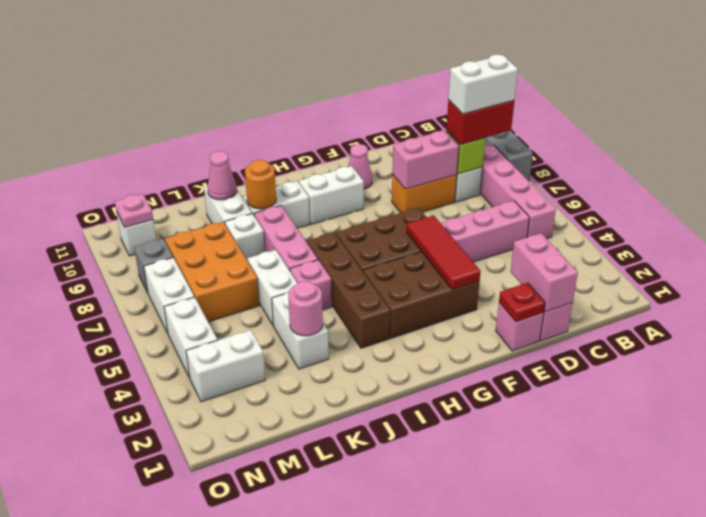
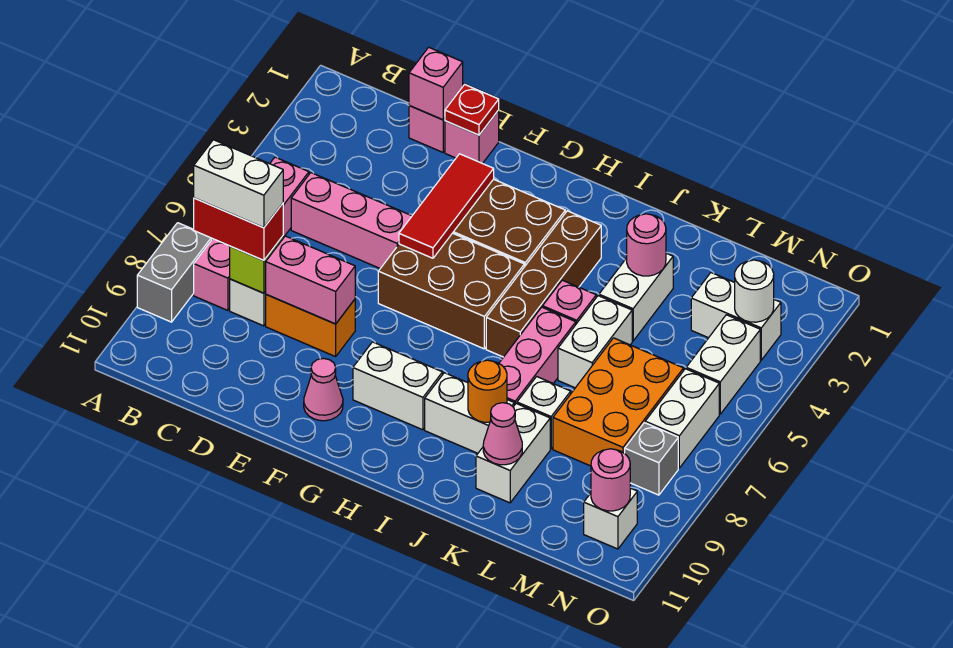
pink brick D1:D2 level 2 -> pink brick D1 level 2
none -> white round brick N3 level 2
pink plate N10 level 2 -> pink round brick N10 level 2

